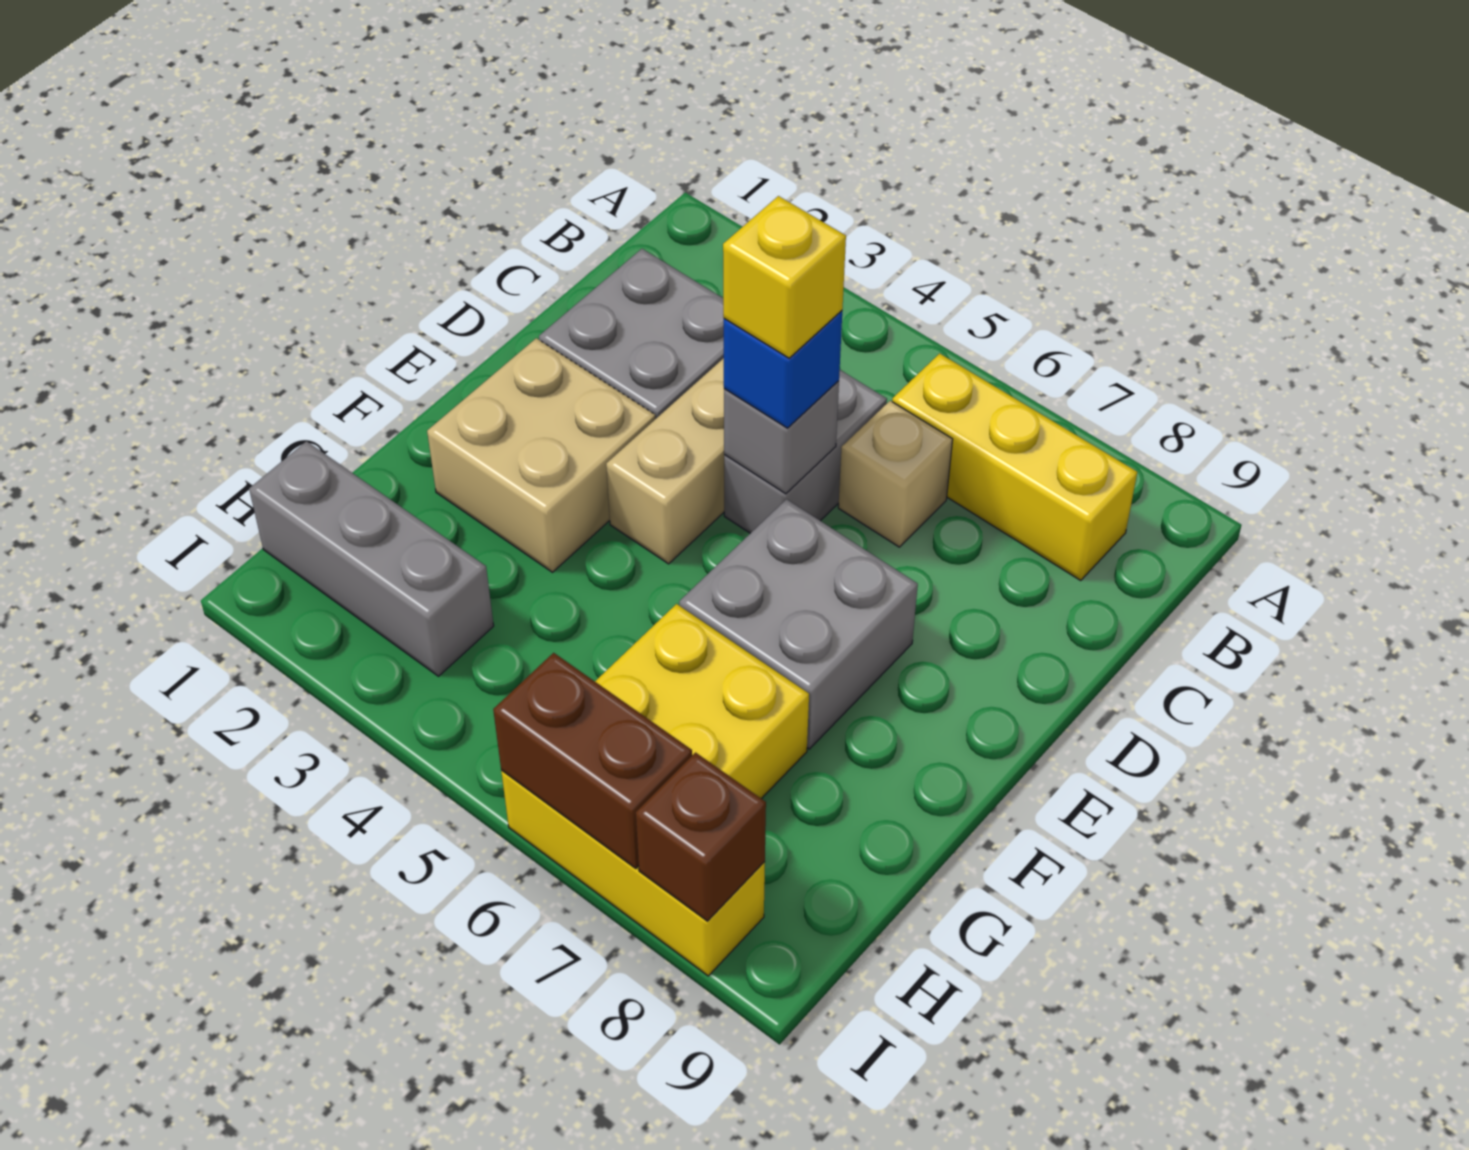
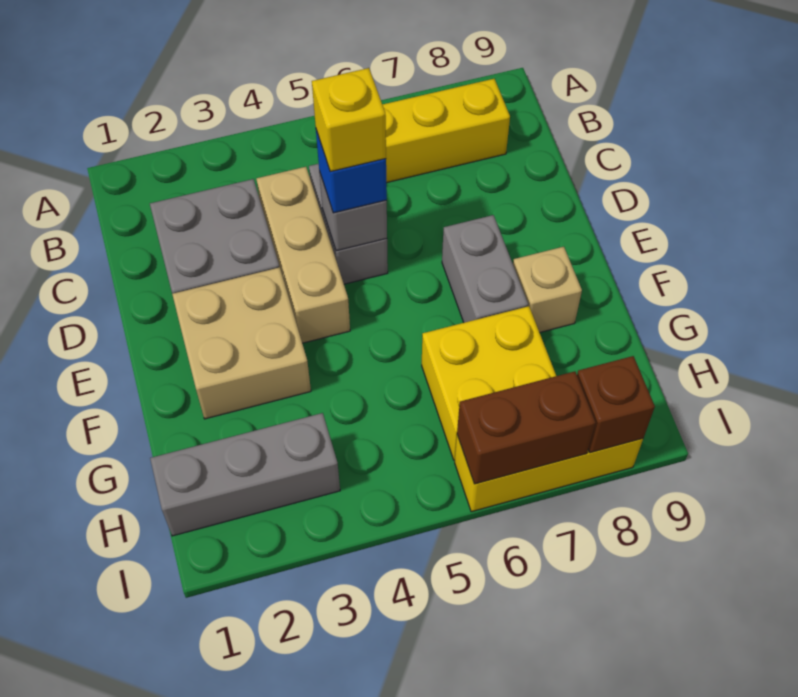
tan brick C6 level 1 -> tan brick F8 level 1
grey brick E6:F7 level 1 -> grey brick E7:F7 level 1

